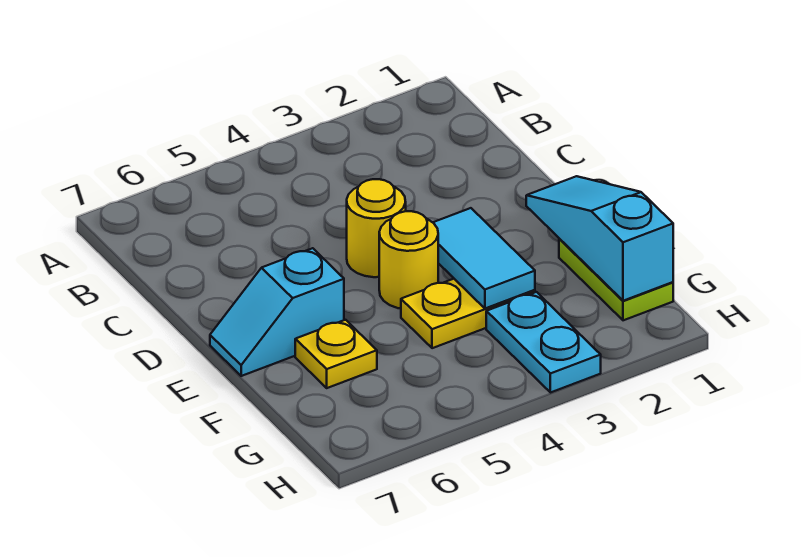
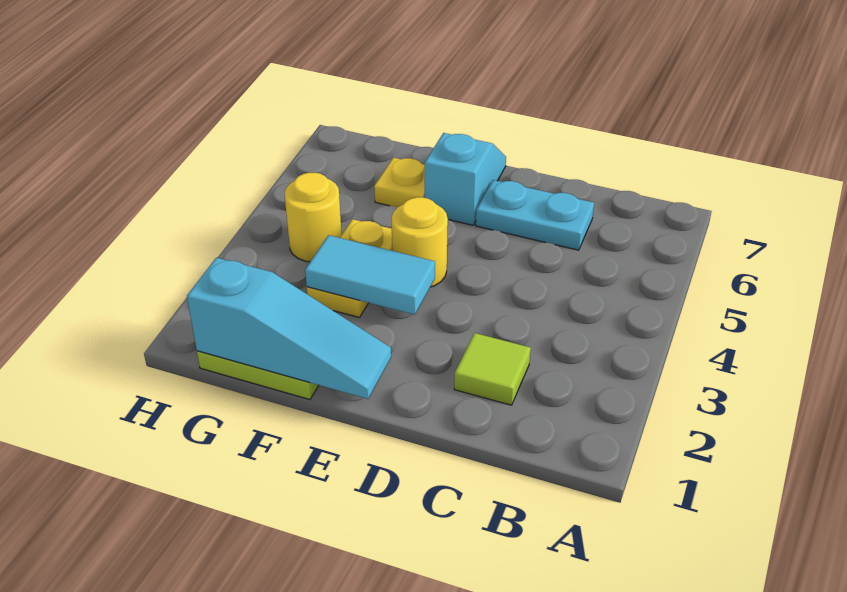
none -> lime tile C2 level 1
yellow round brick D4 level 1 -> yellow round brick G4 level 1
cyan plate G3:H3 level 1 -> cyan plate C6:D6 level 1

